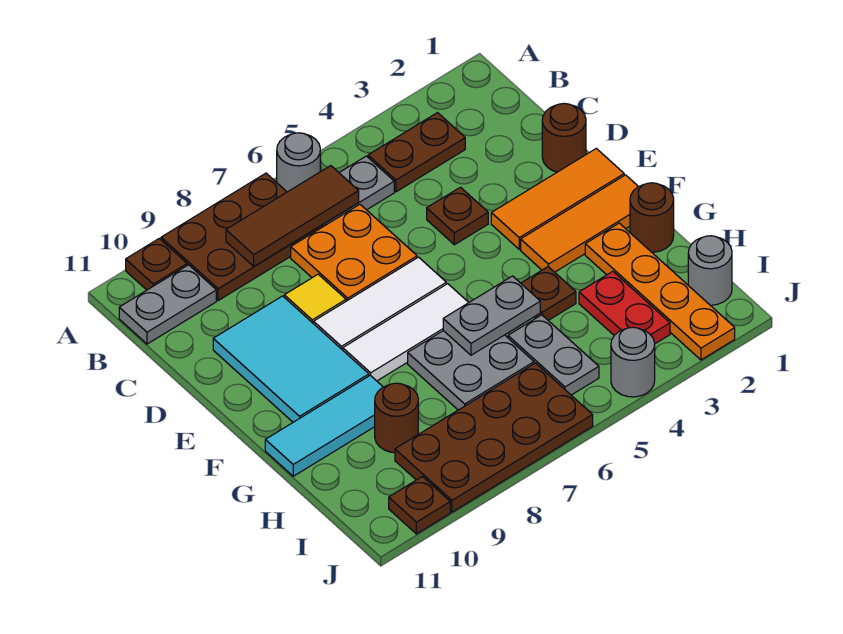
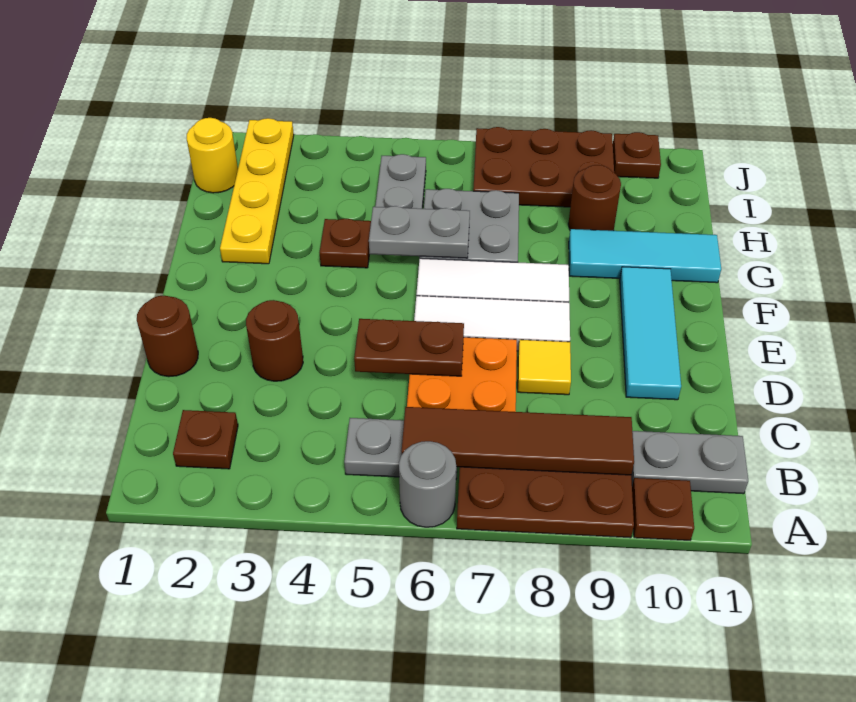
brown plate B3:B4 level 1 -> brown plate D5:D6 level 2
brown tile B6:B8 level 2 -> brown tile B6:B9 level 2
brown plate D4 level 1 -> brown plate B2 level 1
cyan tile D9:F10 level 1 -> cyan tile D10:F10 level 1
orange tile E1:E3 level 1 -> none
orange tile F1:F3 level 1 -> none
brown round brick G1 level 1 -> brown round brick D3 level 1
orange plate G2:J2 level 1 -> yellow plate G2:J2 level 1
red plate H3:I3 level 1 -> none
grey round brick I1 level 1 -> yellow round brick I1 level 1
brown plate I6:J9 level 1 -> brown plate I7:J9 level 1
grey round brick J4 level 1 -> none

